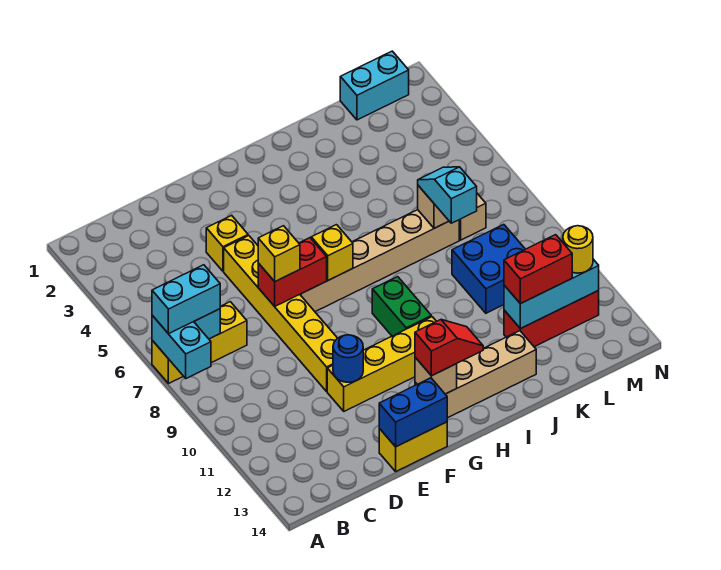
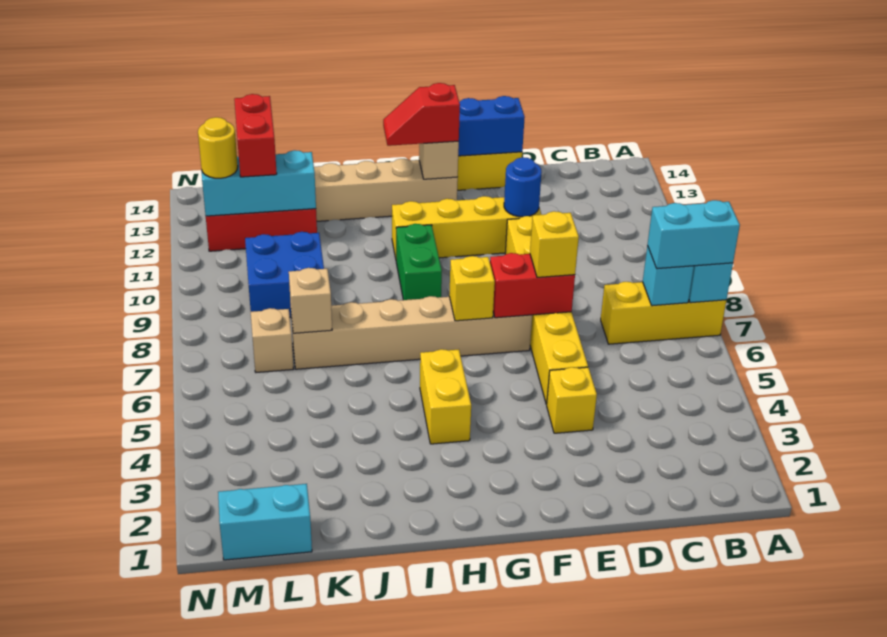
none -> yellow brick H4:H5 level 1
cyan slope K7:K8 level 3 top 8 -> none
red brick K12:L12 level 3 -> red brick L12:L13 level 3

